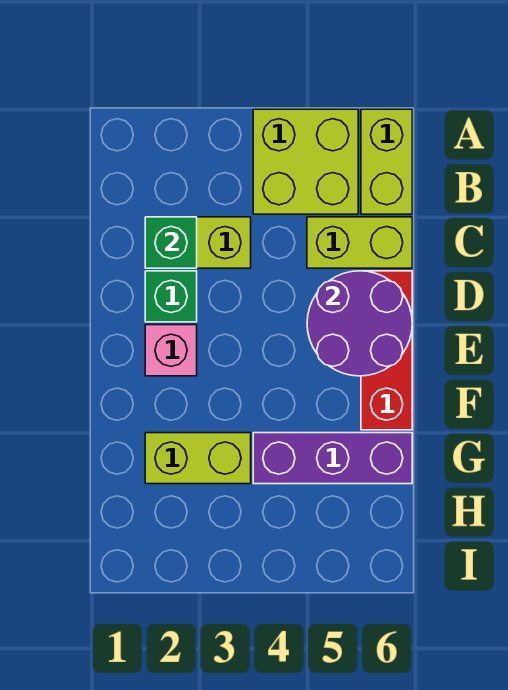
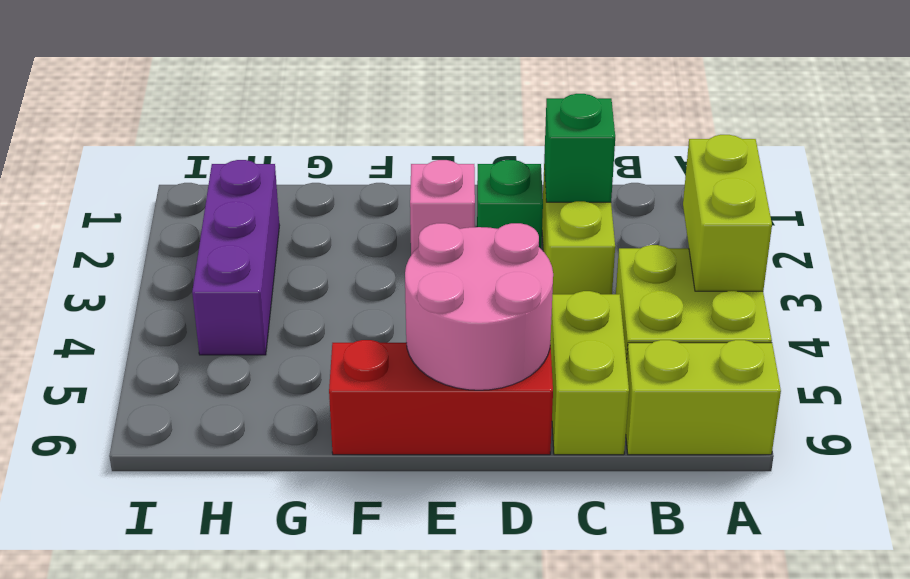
purple round brick D5:E6 level 2 -> pink round brick D5:E6 level 2
lime brick G2:G3 level 1 -> lime brick A3:A4 level 2
purple brick G4:G6 level 1 -> purple brick H2:H4 level 1

